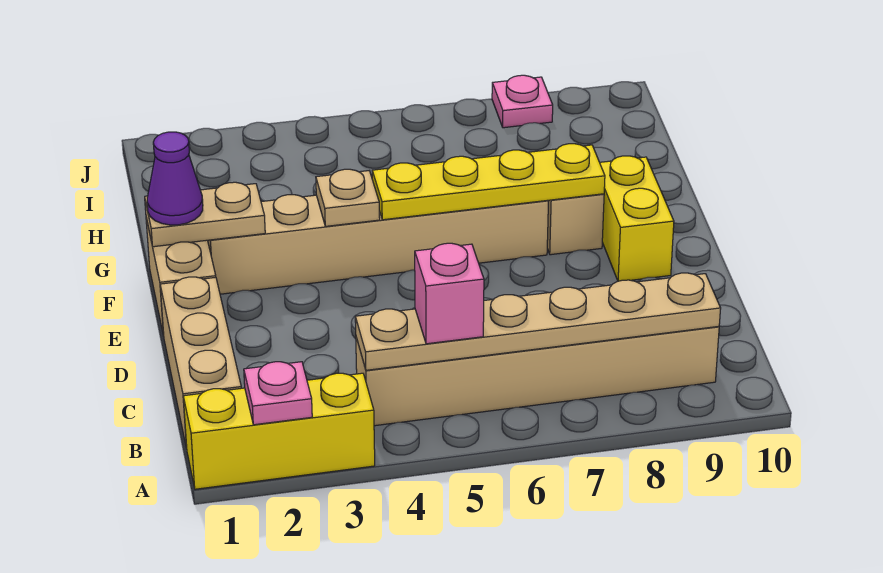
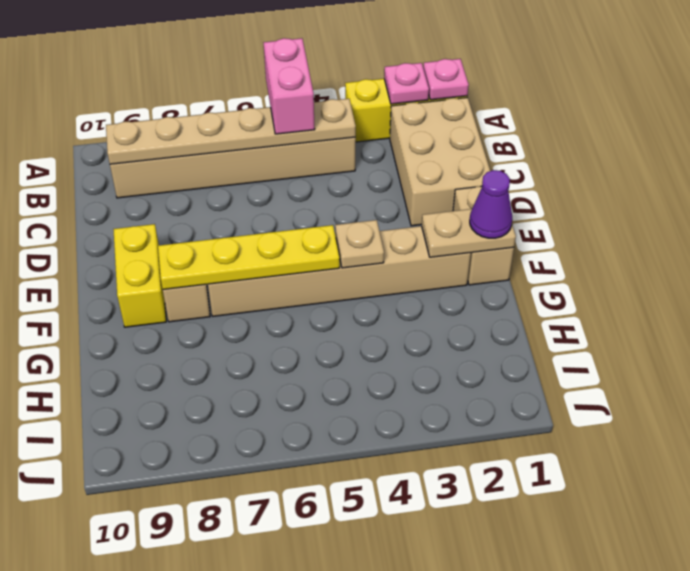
tan brick B1:D1 level 1 -> tan brick B1:D2 level 1
pink brick B5 level 3 -> pink brick A5:B5 level 3
pink plate J8 level 1 -> pink plate A1 level 2

